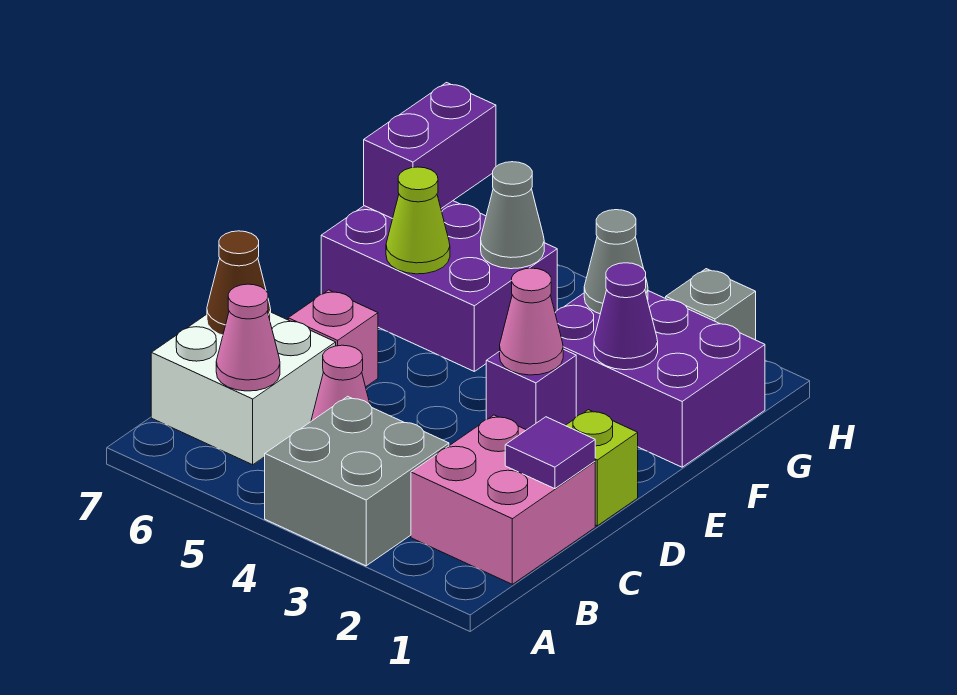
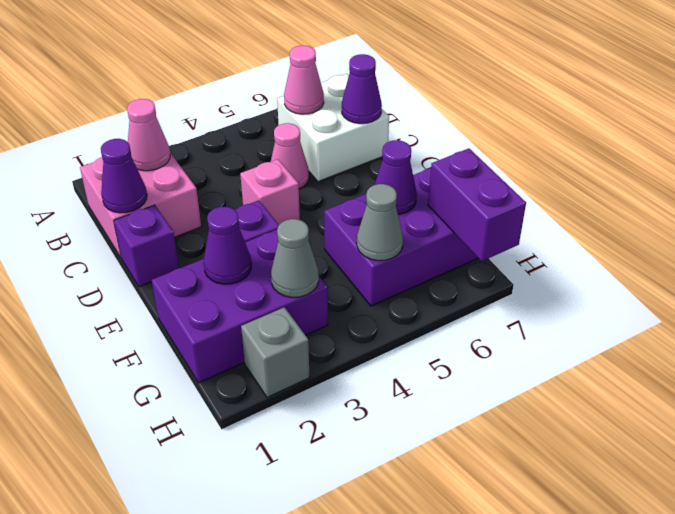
grey brick A3:B4 level 1 -> none
purple tile C1 level 2 -> purple cone C1 level 2
brown cone C7 level 2 -> purple cone C7 level 2
lime brick D1 level 1 -> purple brick D1 level 1
pink brick D6 level 1 -> pink brick D4 level 1
pink cone E3 level 2 -> pink cone B2 level 2
lime cone F6 level 2 -> purple cone F6 level 2

